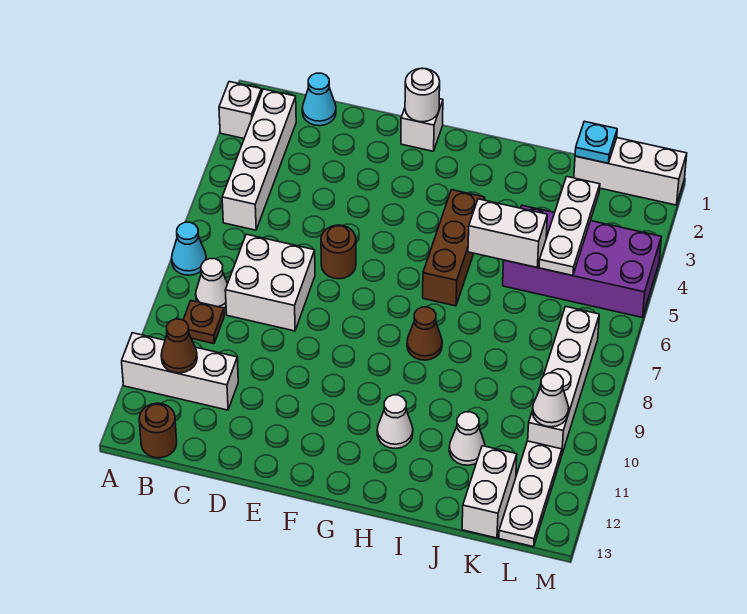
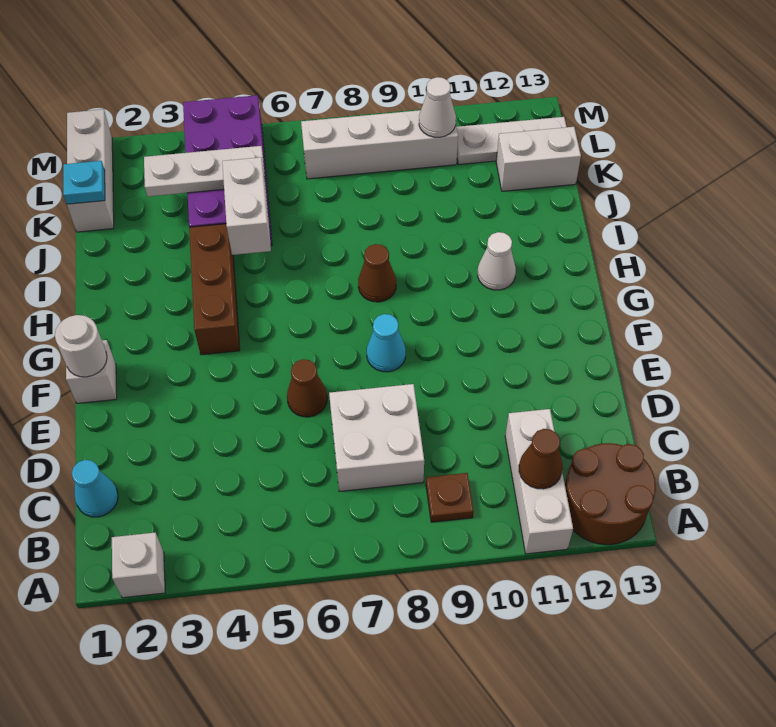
cyan cone A7 level 1 -> cyan cone F8 level 1
white brick B2:B5 level 1 -> none
white cone B8 level 1 -> none
brown round brick B13 level 1 -> brown round brick A12:B13 level 1
brown round brick E6 level 1 -> brown cone E6 level 1
brown brick H4:H6 level 1 -> brown brick G4:I4 level 1
white cone J11 level 1 -> none

